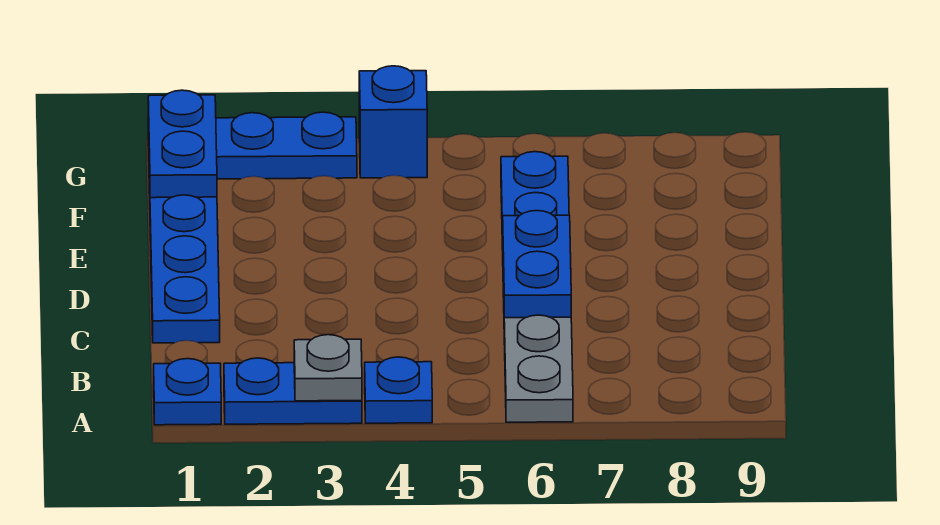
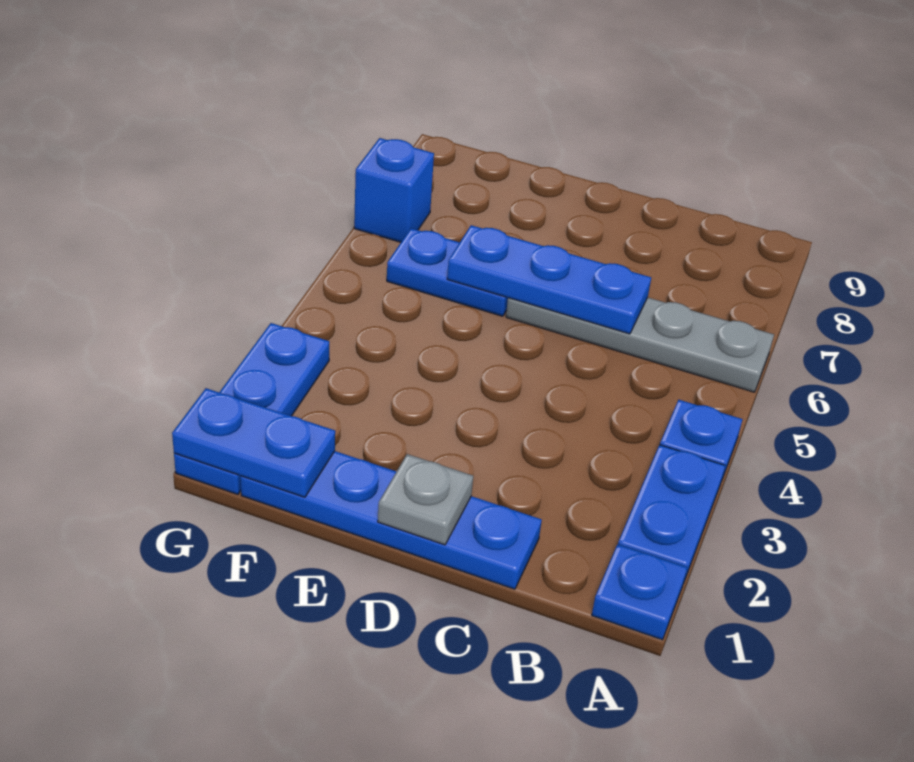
grey plate A3 level 2 -> grey plate D1 level 2
blue plate C6:D6 level 2 -> blue plate C6:E6 level 2
blue brick G4 level 1 -> blue brick G7 level 1

